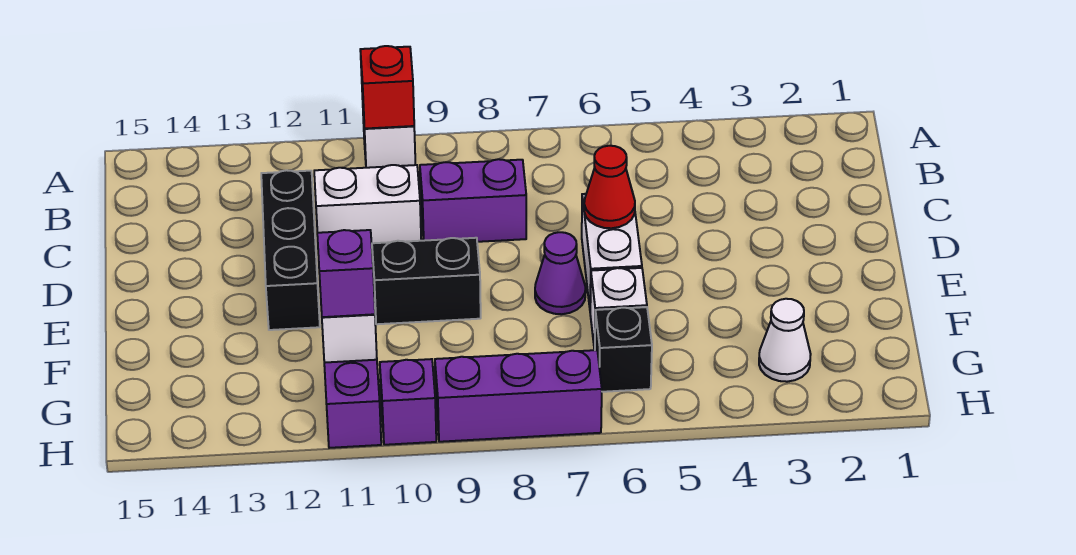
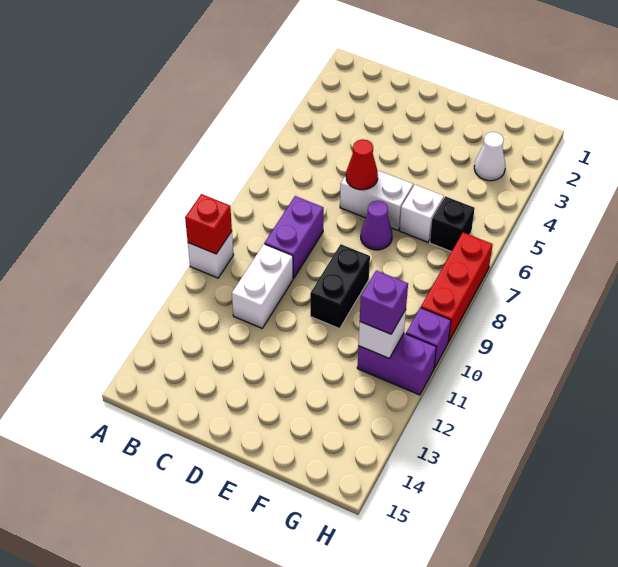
black brick C12:E12 level 1 -> none
purple brick H7:H9 level 1 -> red brick H7:H9 level 1

